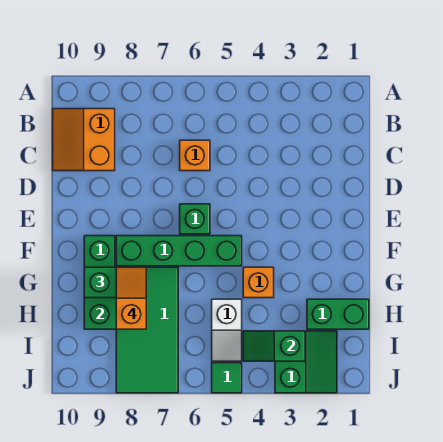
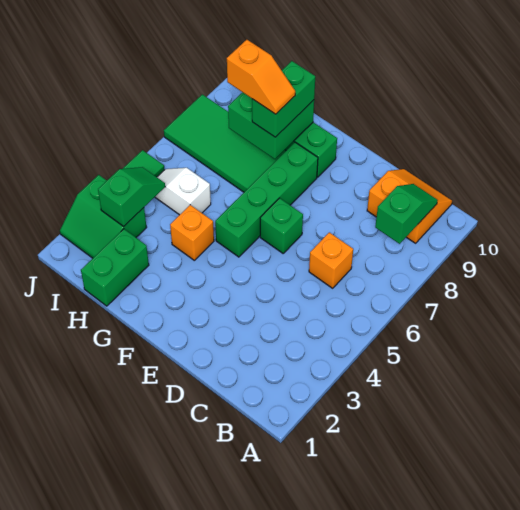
none -> green slope B8:B9 level 2 top 8

